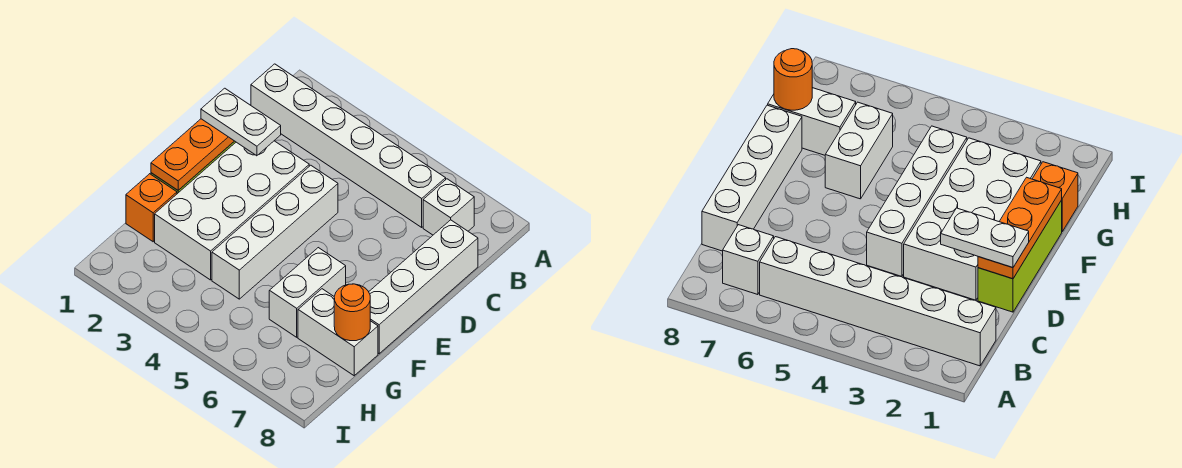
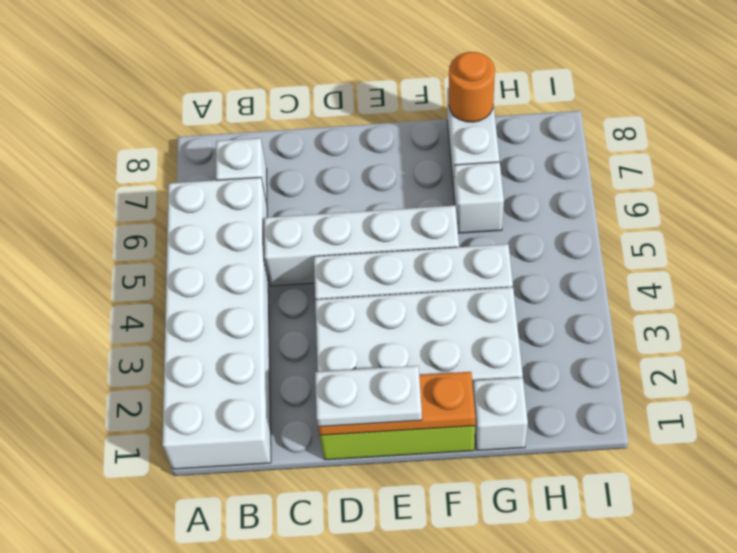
white brick B1:B6 level 1 -> white brick A1:B6 level 1
white brick C8:F8 level 1 -> white brick C5:F5 level 1
white plate D1:D2 level 3 -> white plate D1:E1 level 3
white brick F6:G6 level 1 -> white brick G6 level 1
orange brick G1 level 1 -> white brick G1 level 1

